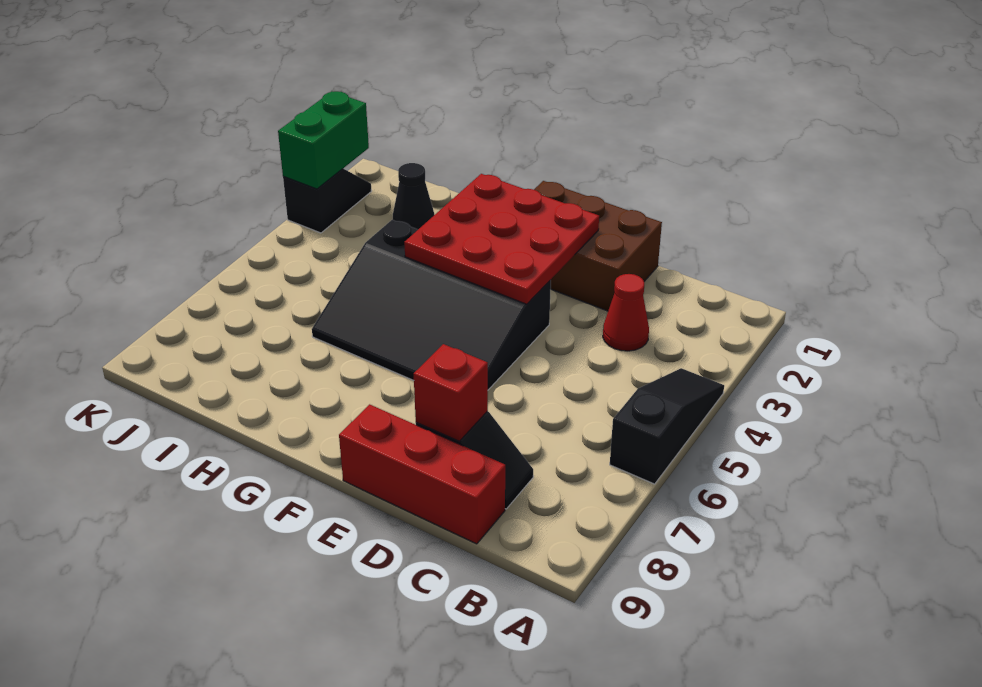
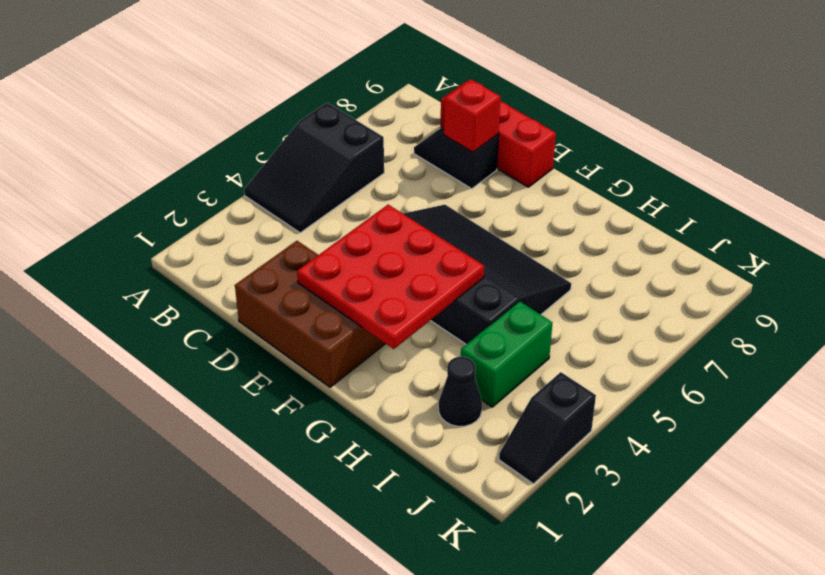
black slope A4:A6 level 1 top 6 -> black slope A4:B6 level 1 top 6
red cone C3 level 1 -> none
green brick K2:K3 level 2 -> green brick I3:I4 level 1

